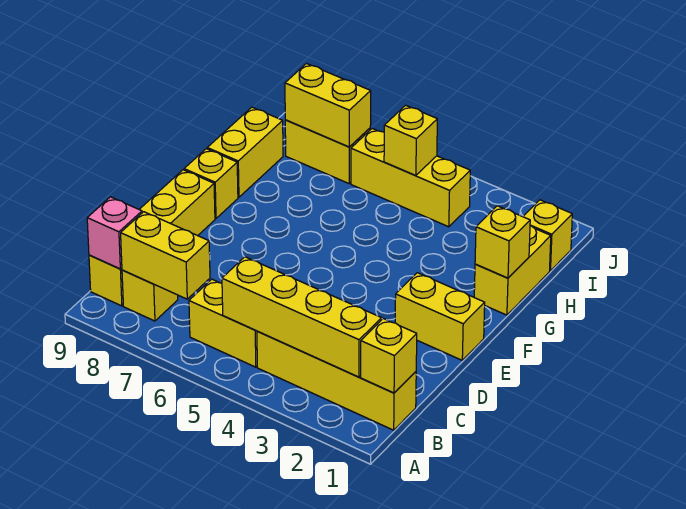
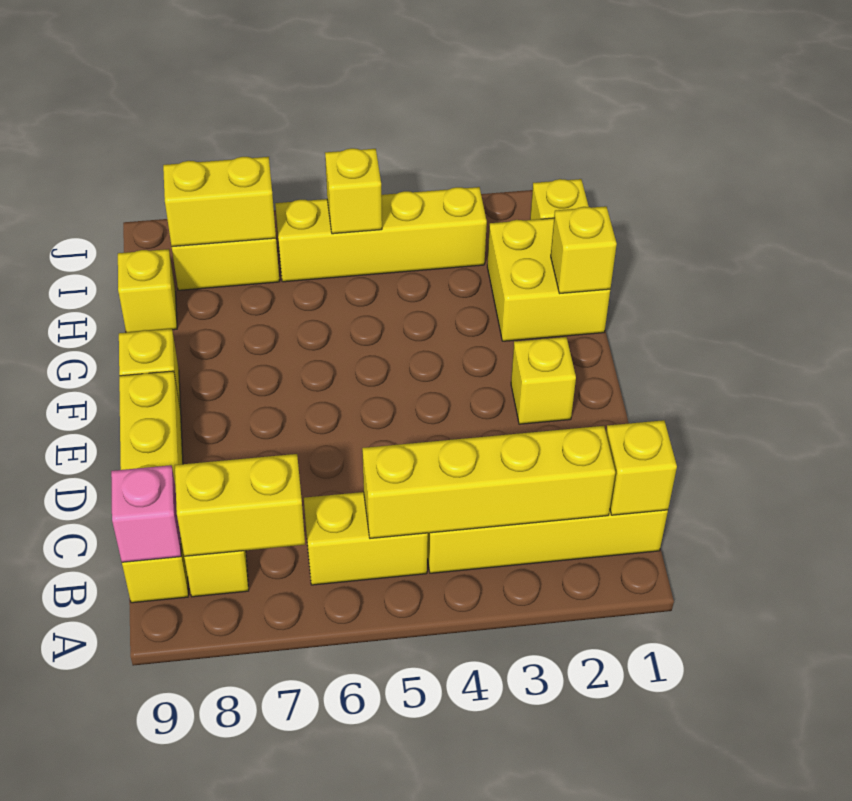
yellow brick E1:E2 level 1 -> yellow brick E2 level 1
yellow brick G1:H1 level 1 -> yellow brick G1:H2 level 1
yellow brick G9:H9 level 1 -> yellow brick H9 level 1
yellow brick I4:I6 level 1 -> yellow brick I3:I6 level 1

